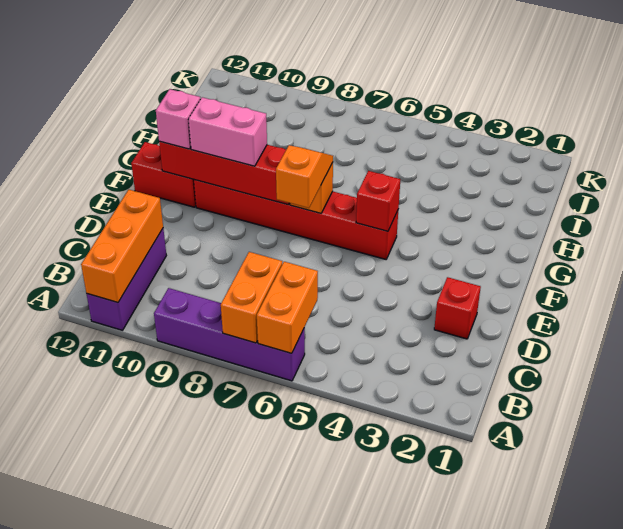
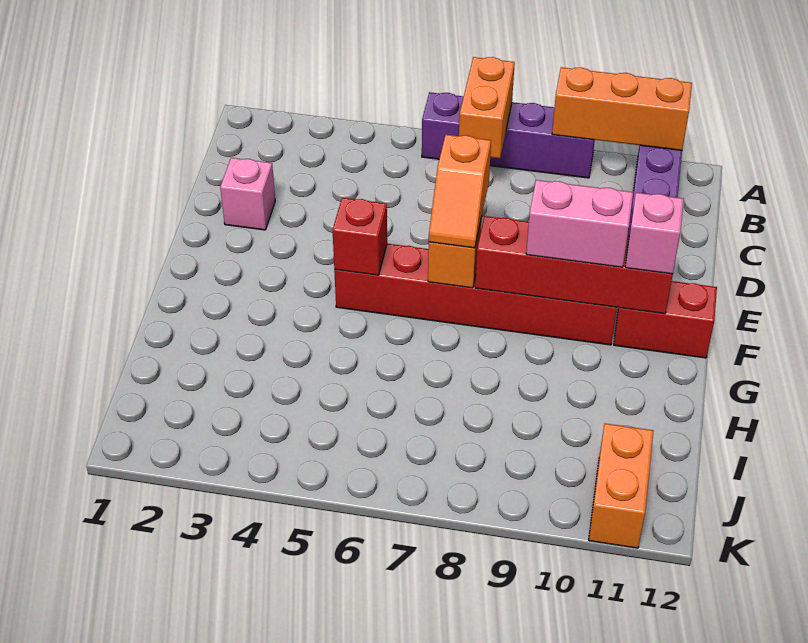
orange brick A6:B6 level 2 -> orange brick J11:K11 level 1
orange brick A11:C11 level 2 -> orange brick A9:A11 level 2
red brick D2 level 1 -> pink brick D2 level 1

